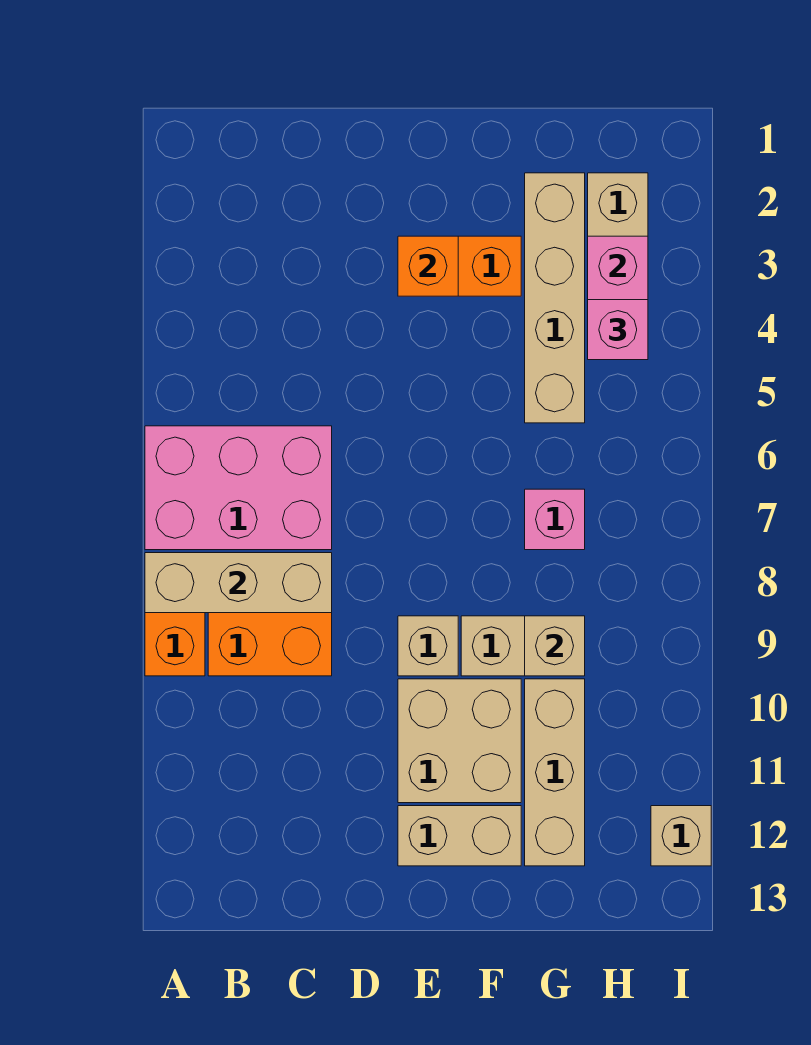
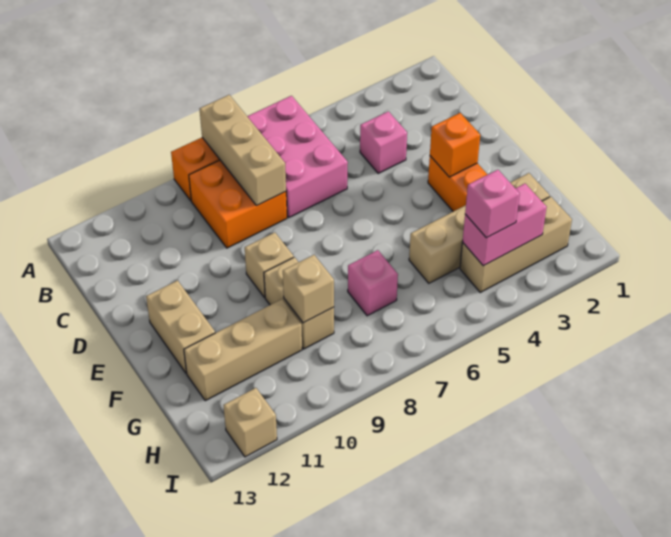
none -> pink brick C4 level 1
tan brick E10:F11 level 1 -> none

